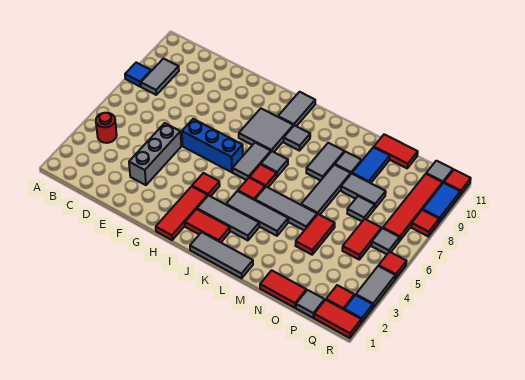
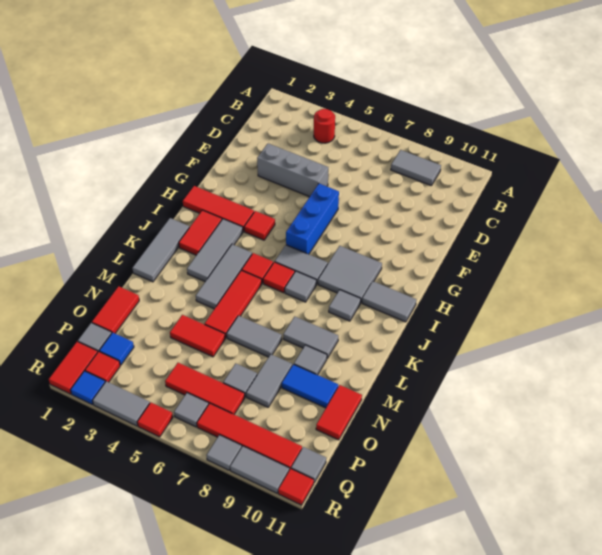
blue tile A8 level 1 -> blue tile P2 level 1
grey tile K5:M5 level 1 -> red tile K5:M5 level 1
grey tile M6:M8 level 1 -> grey tile M6:M7 level 1
red tile P5:P6 level 1 -> red tile P5:P7 level 1
red tile R8 level 1 -> grey tile R8 level 1
blue tile R9:R10 level 1 -> grey tile R9:R10 level 1

